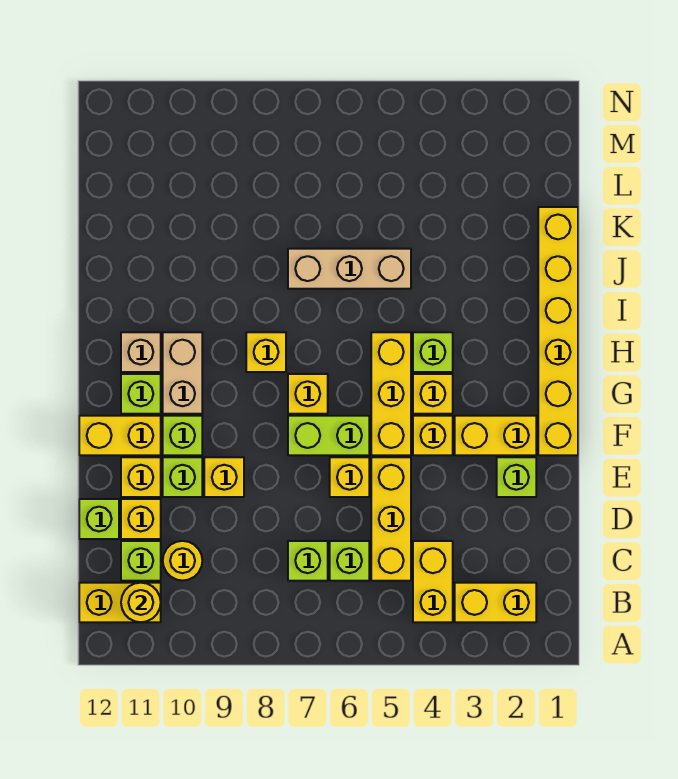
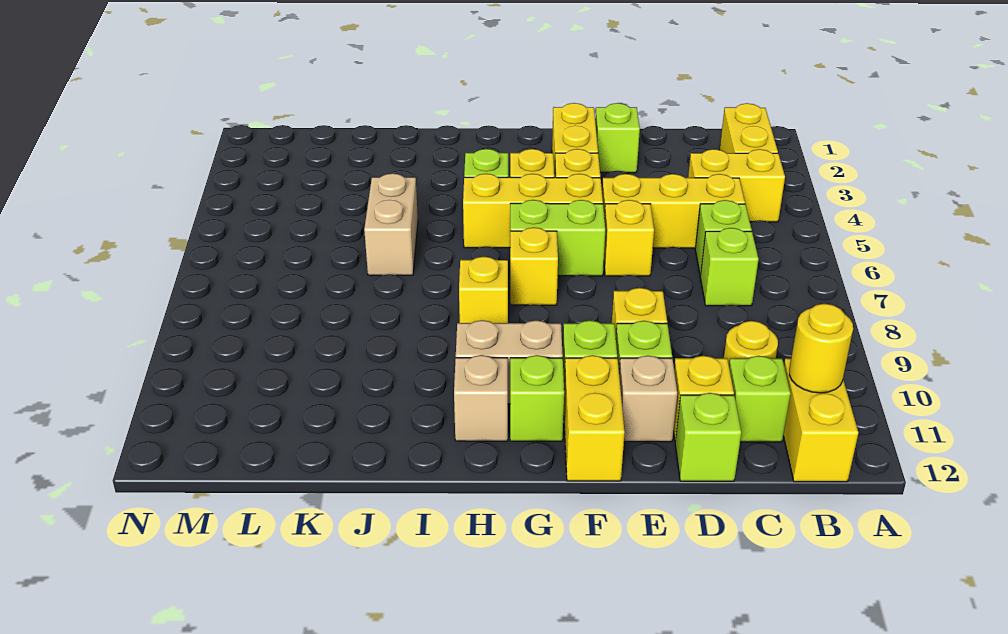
yellow brick E11 level 1 -> tan brick E11 level 1
yellow brick F1:K1 level 1 -> none
lime brick F6:F7 level 1 -> lime brick F6:G6 level 1
tan brick J5:J7 level 1 -> tan brick J5:J6 level 1

